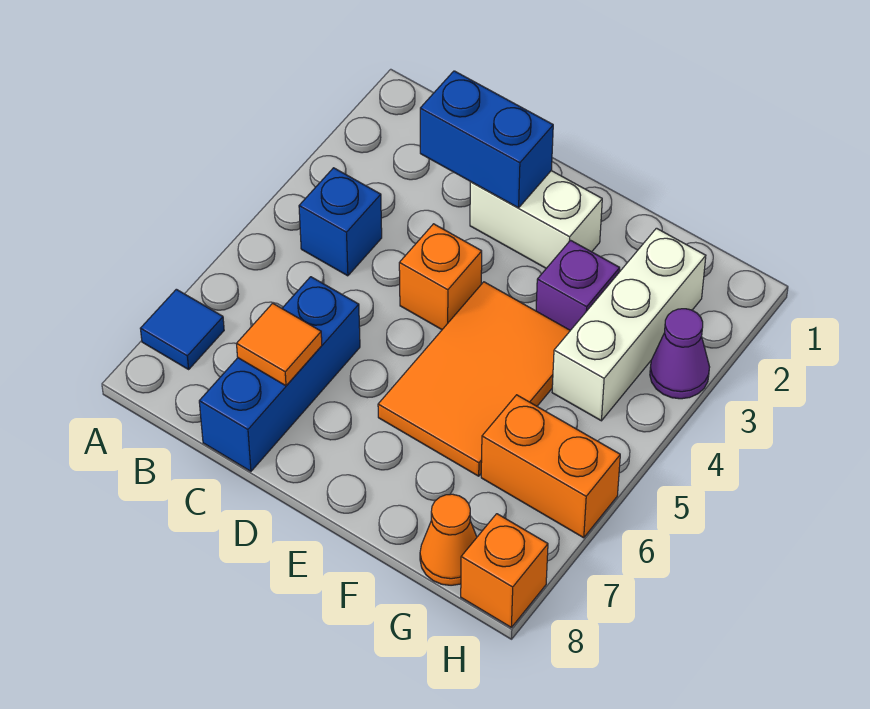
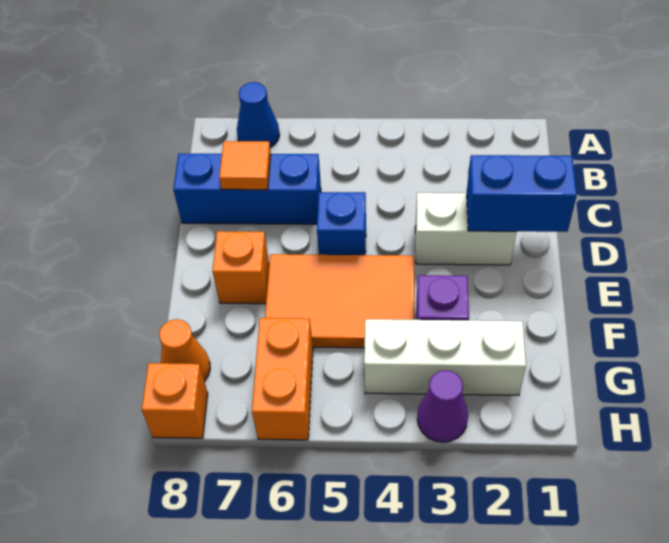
blue tile A7 level 1 -> blue cone A7 level 1
blue brick B4 level 1 -> blue brick D5 level 1
blue brick C2:D2 level 2 -> blue brick D1:D2 level 2
white brick D2:E2 level 1 -> white brick D2:D3 level 1
orange brick D4 level 1 -> orange brick E7 level 1

